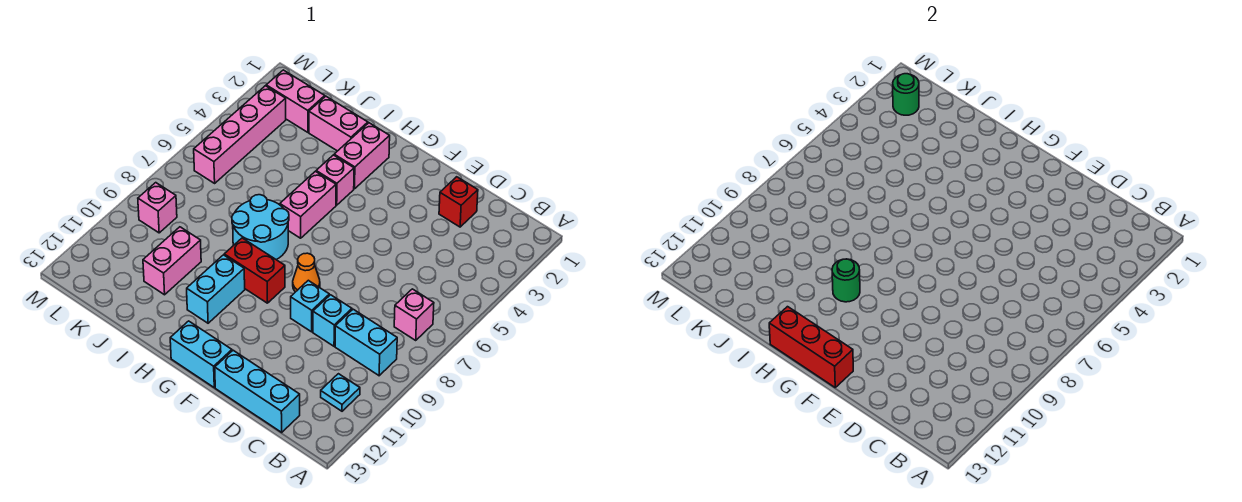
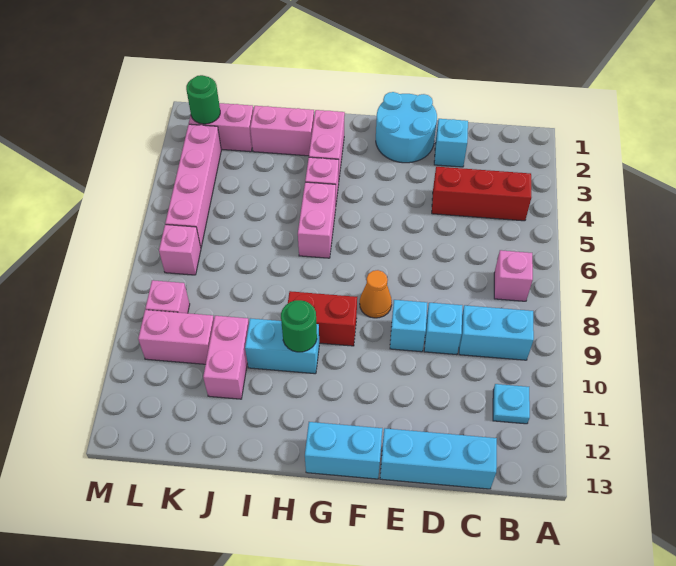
red brick D2 level 1 -> cyan brick D2 level 1
red brick F13:H13 level 2 -> red brick B4:D4 level 1
cyan round brick H7:I8 level 1 -> cyan round brick E1:F2 level 1
cyan brick H10:H11 level 1 -> cyan brick H10:I10 level 1
none -> pink brick K10:L10 level 1
none -> pink brick L7 level 1

